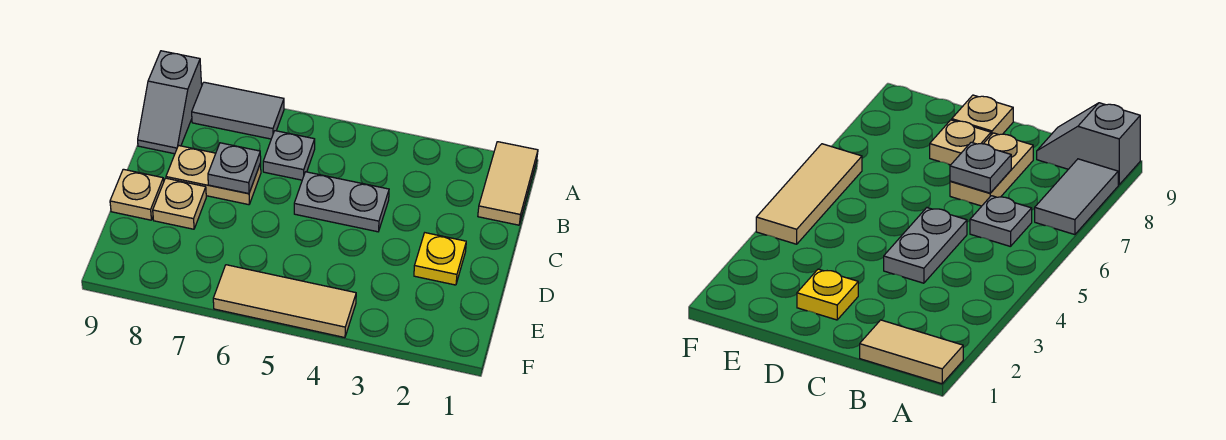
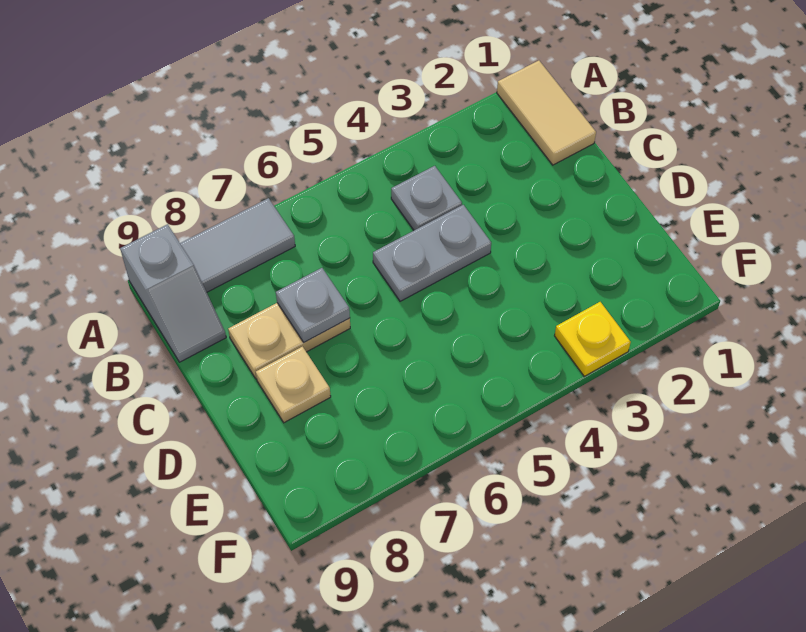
grey plate B6 level 1 -> grey plate B4 level 1
yellow plate D2 level 1 -> yellow plate F3 level 1
tan plate D9 level 1 -> none
tan tile F4:F6 level 1 -> none

